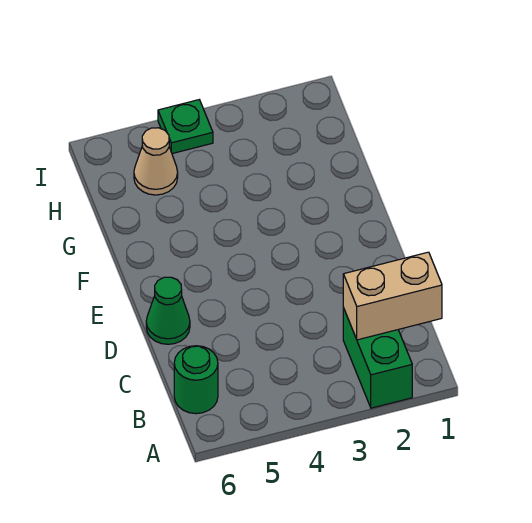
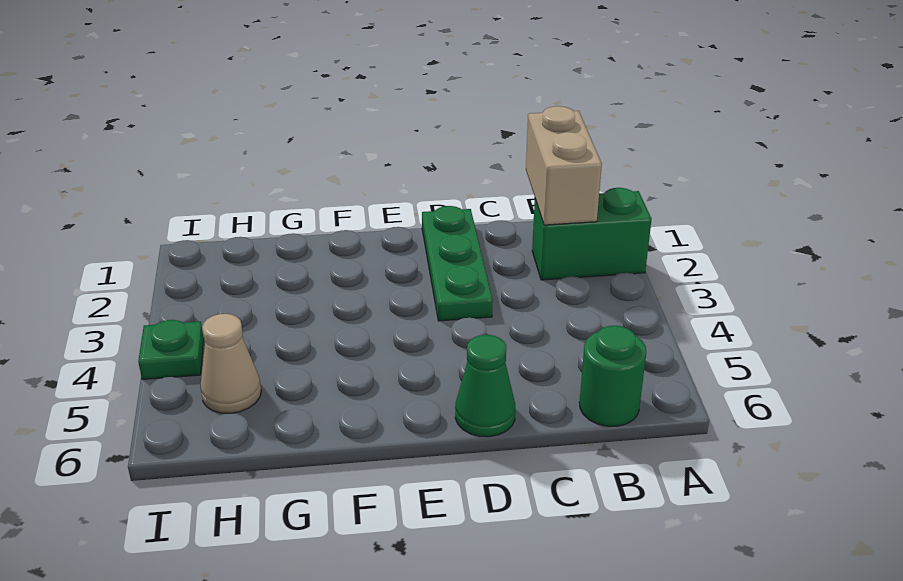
none -> green plate D1:D3 level 1

